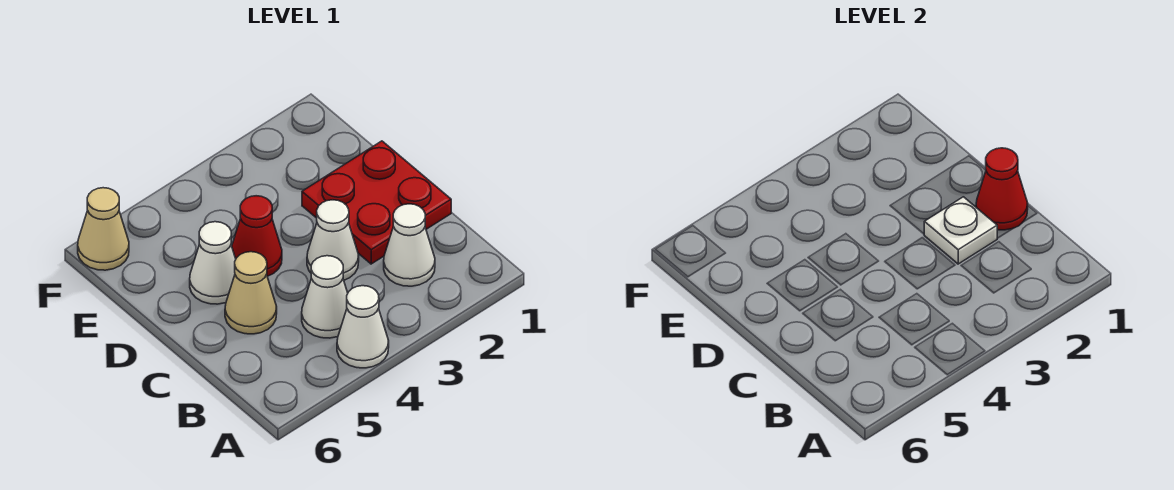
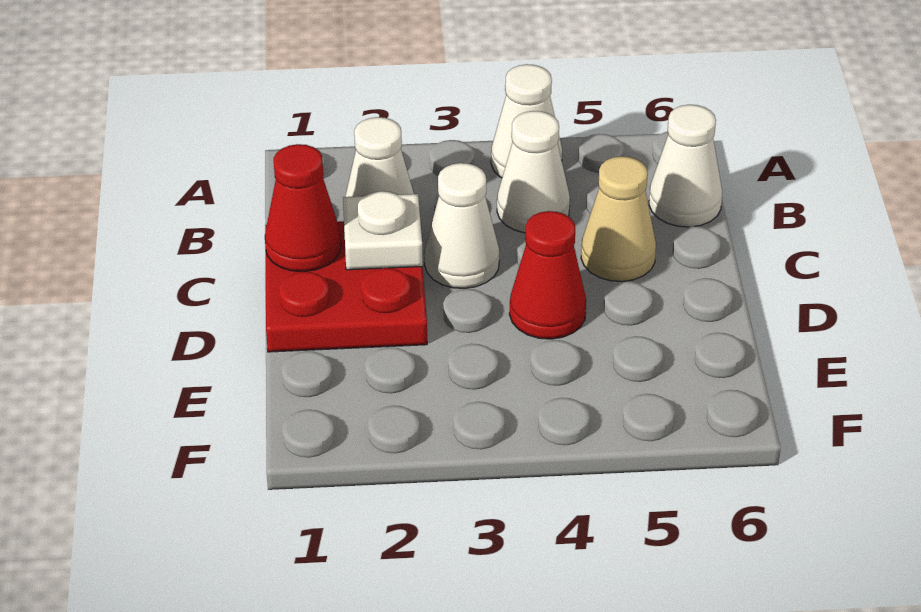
white cone D5 level 1 -> white cone B6 level 1
tan cone F6 level 1 -> none

